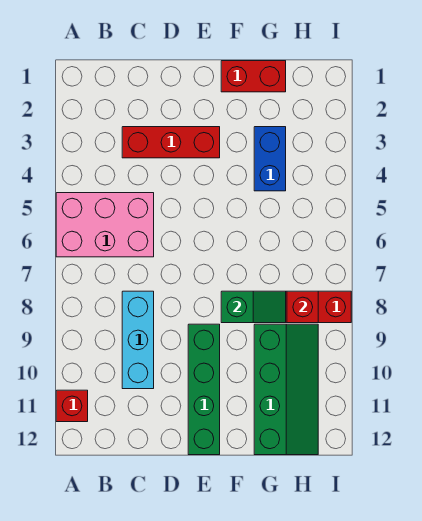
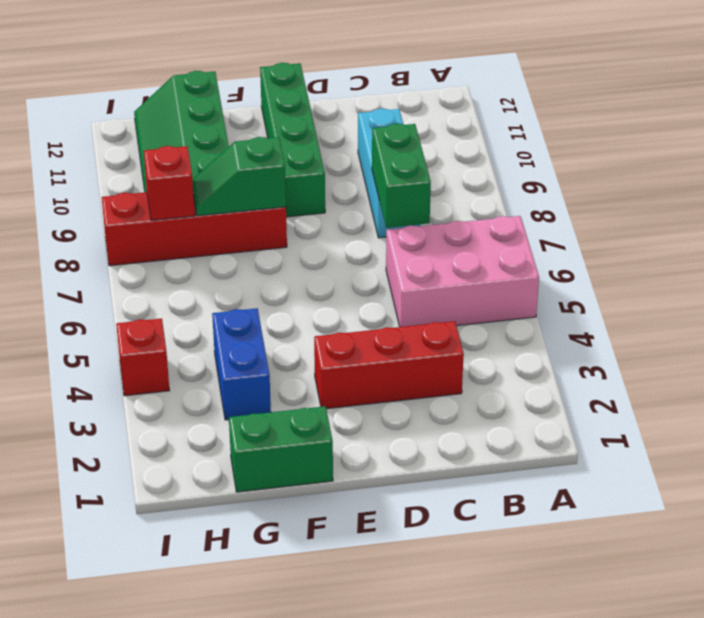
red brick A11 level 1 -> red brick I4 level 1
none -> green brick C7:C8 level 2
red brick F1:G1 level 1 -> green brick F1:G1 level 1

